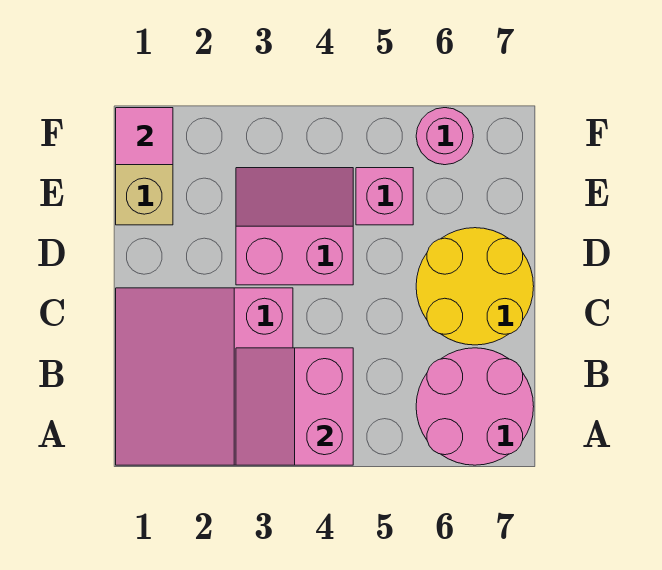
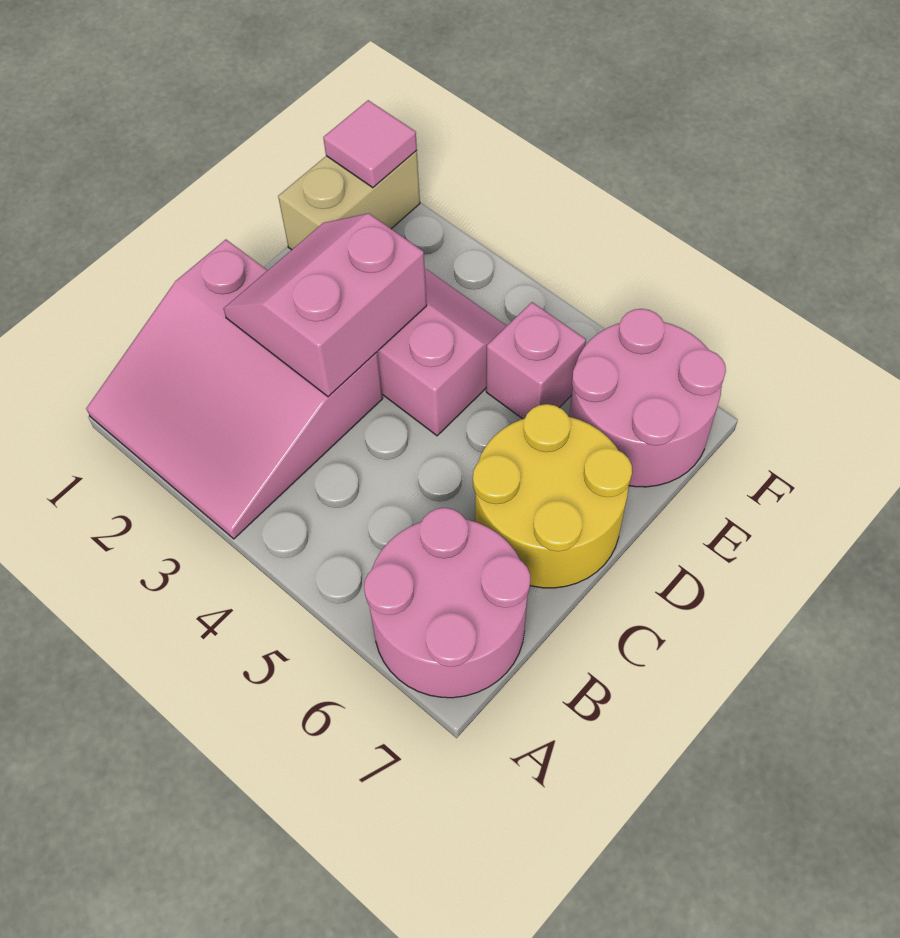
pink slope A1:C3 level 1 top 3 -> pink slope A1:C3 level 1 top C
pink slope A3:B4 level 2 top 4 -> pink slope C2:D3 level 2 top 3
pink round brick F6 level 1 -> pink round brick E6:F7 level 1

